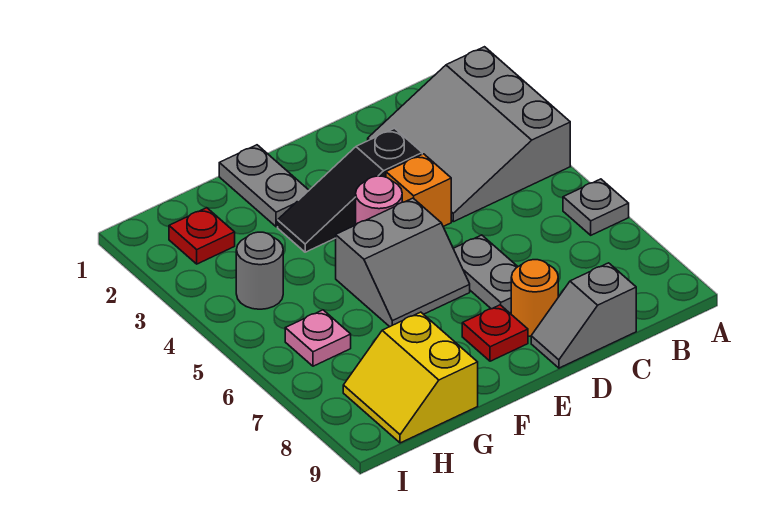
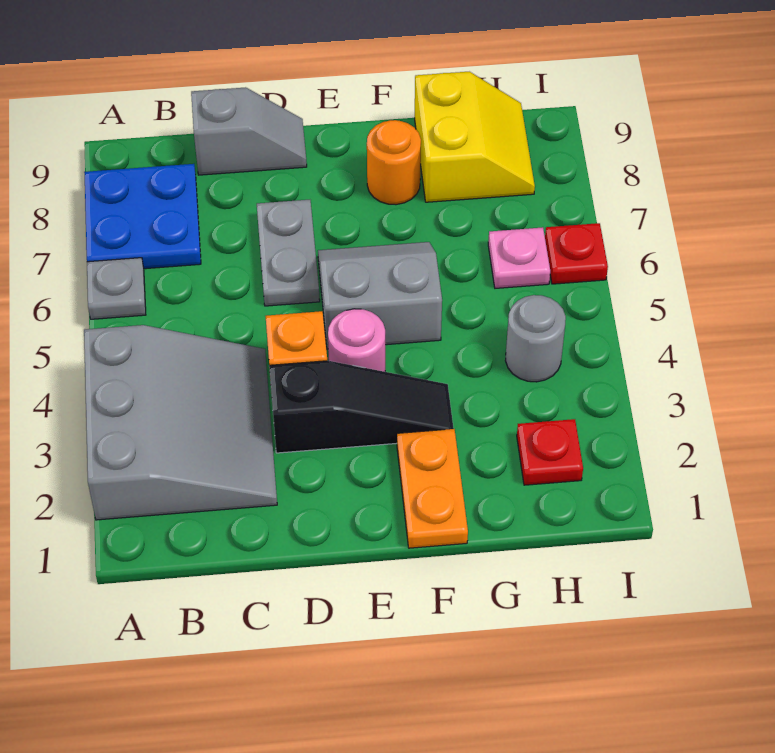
none -> blue plate A7:B8 level 1
orange round brick D8 level 1 -> orange round brick F8 level 1
red plate E8 level 1 -> red plate I6 level 1
grey plate F1:F2 level 1 -> orange plate F1:F2 level 1

